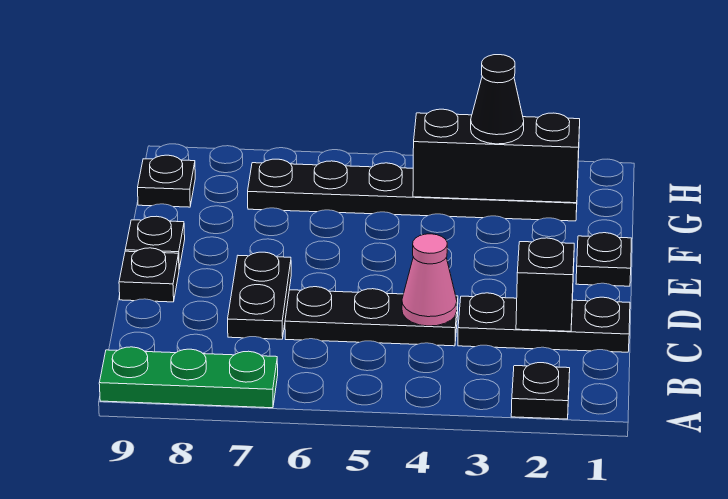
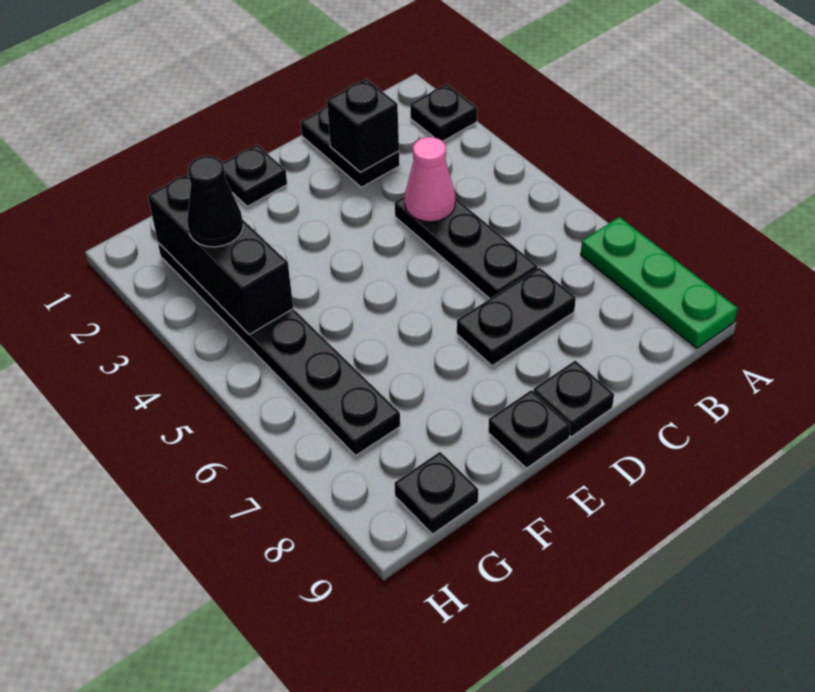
black plate C1:C3 level 1 -> black plate C1:C2 level 1

